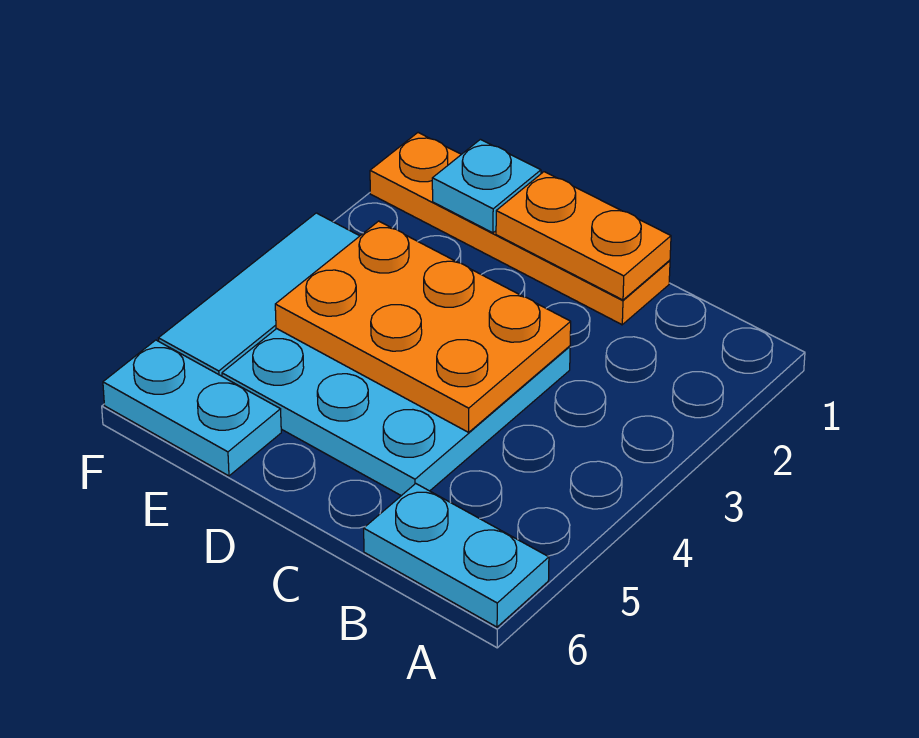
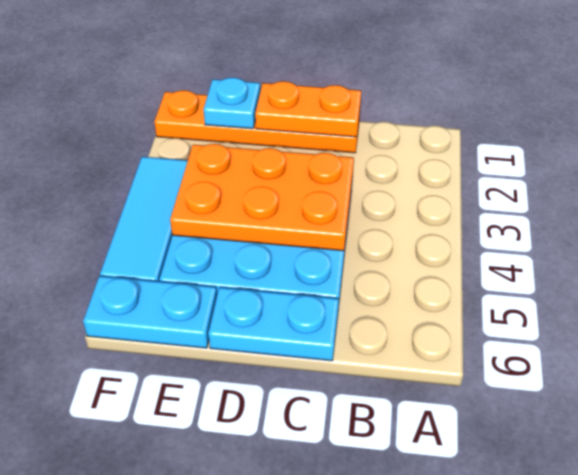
cyan plate A6:B6 level 1 -> cyan plate C6:D6 level 1

